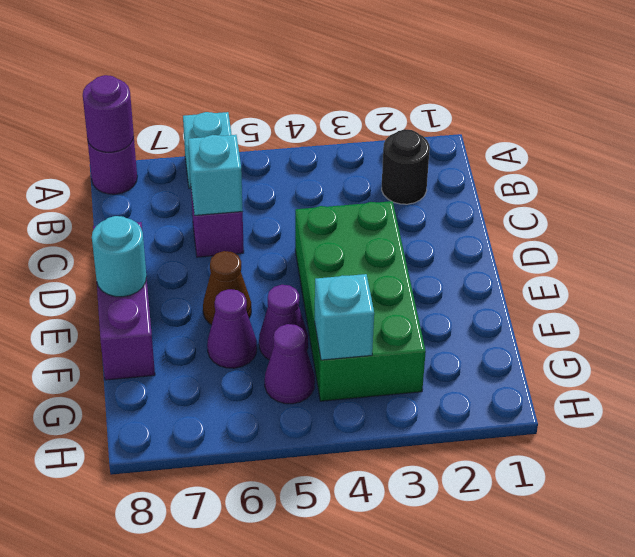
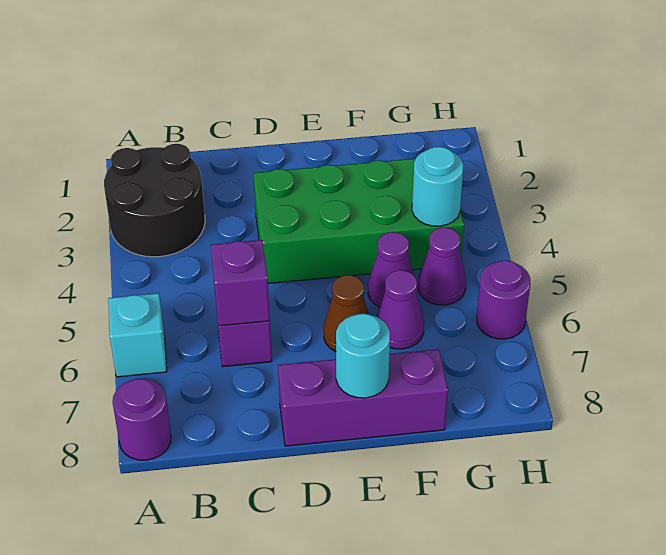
purple round brick A8 level 2 -> purple round brick H6 level 1
black round brick B2 level 1 -> black round brick A2:B3 level 1
cyan brick C6 level 2 -> purple brick C6 level 2
cyan brick G4 level 2 -> cyan round brick G4 level 2

